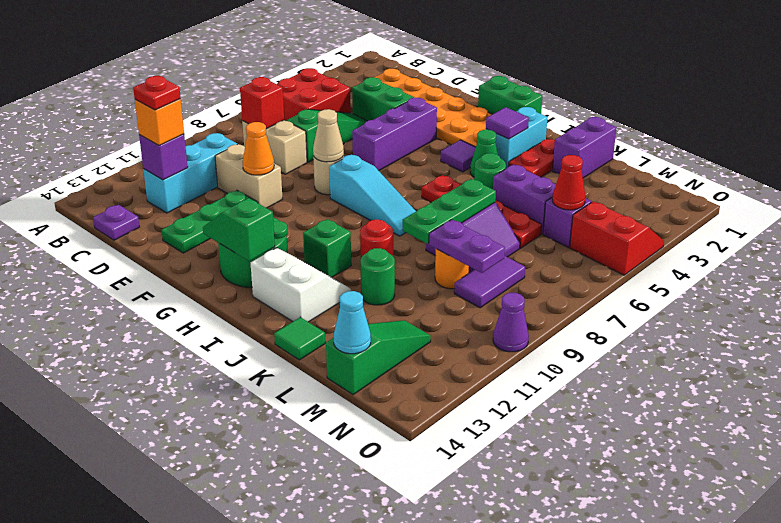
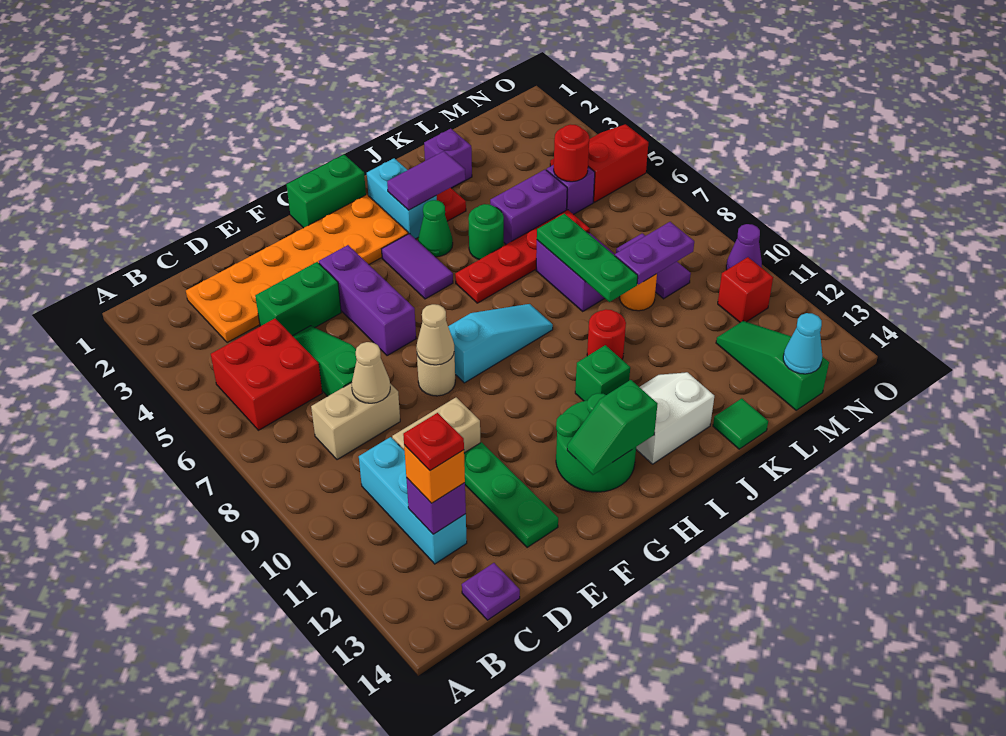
red brick C8 level 2 -> red brick N11 level 1
none -> tan cone D8 level 2
orange cone E10 level 2 -> none
purple tile H4 level 1 -> purple tile H4:H5 level 1
purple tile I3 level 2 -> purple tile I3:J3 level 2
purple brick K1:K2 level 1 -> purple brick K2 level 1
green round brick K11 level 1 -> none
red cone M5 level 2 -> red round brick M5 level 2

